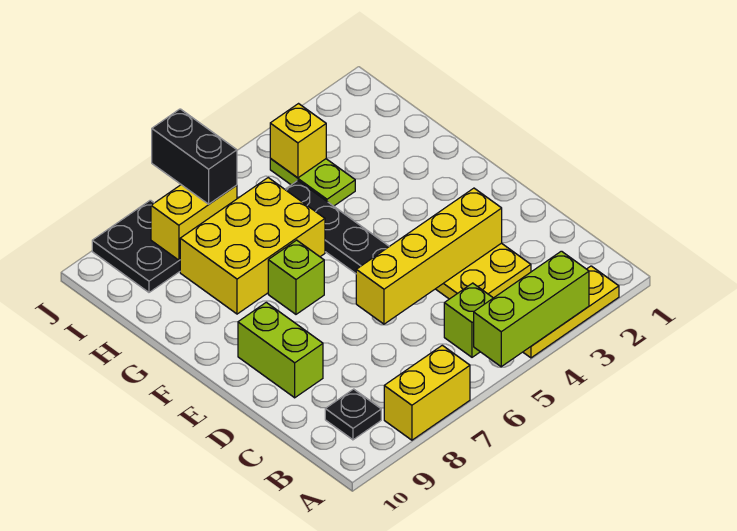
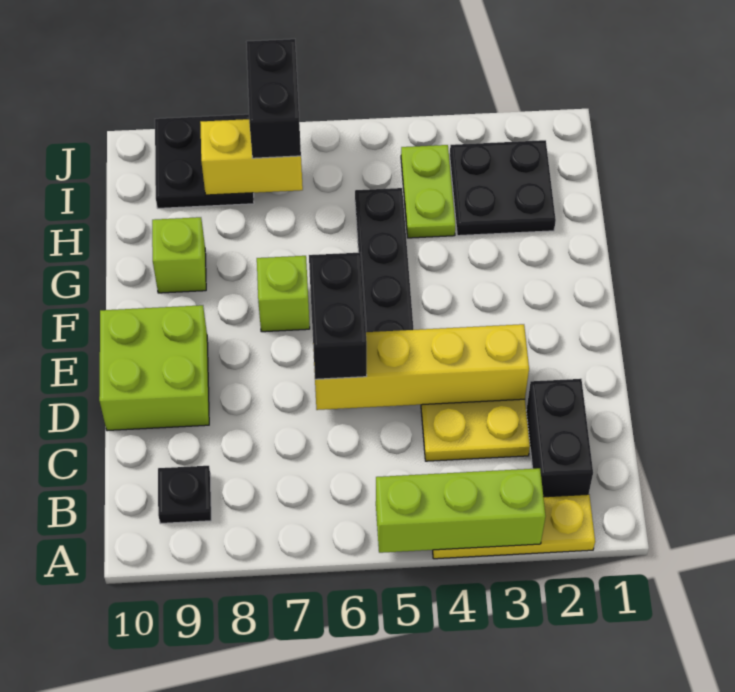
yellow brick A7:A8 level 1 -> none
none -> black brick B2:C2 level 1
lime brick B5 level 1 -> lime brick G9 level 1
none -> black brick D6:E6 level 3
lime brick D9:E9 level 1 -> lime brick D9:E10 level 1
yellow brick G6:H8 level 1 -> none
none -> black plate H2:I3 level 1
yellow brick I4 level 2 -> none

